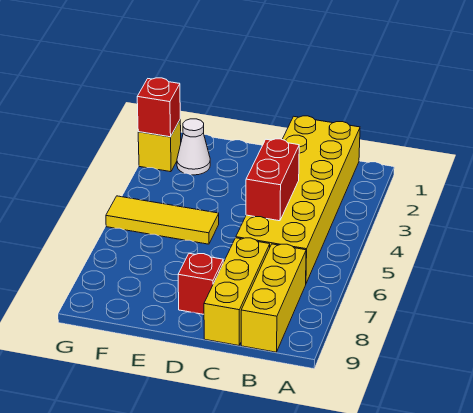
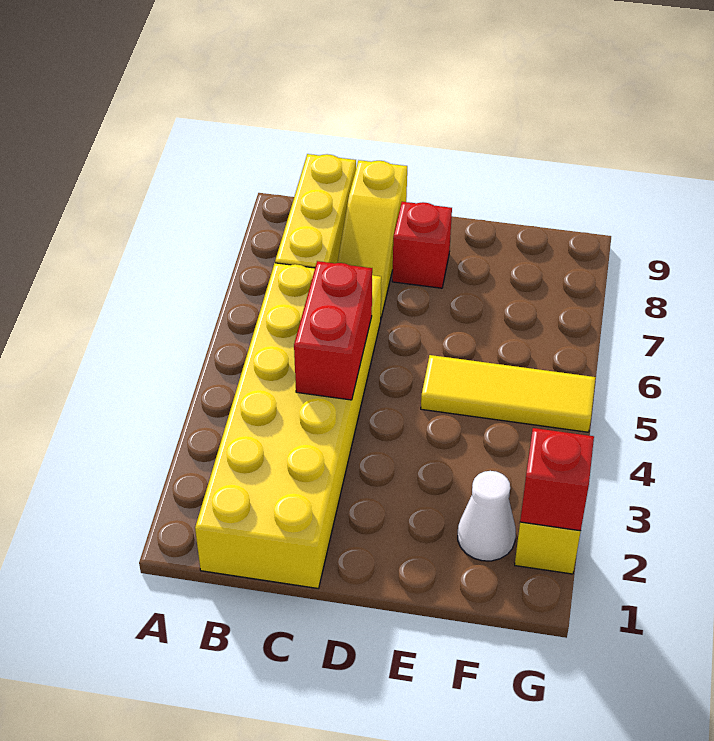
yellow brick C7:C9 level 1 -> yellow slope C7:C9 level 1 top 9

